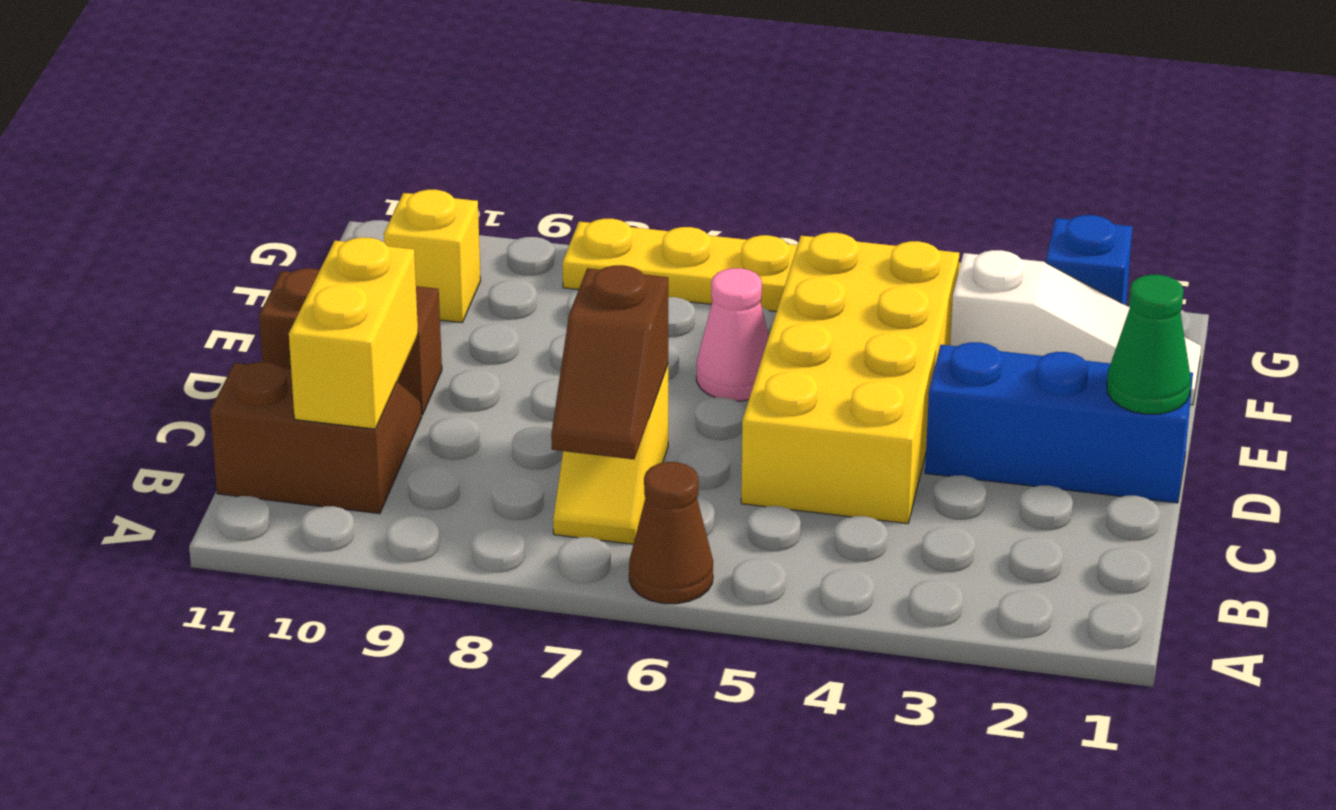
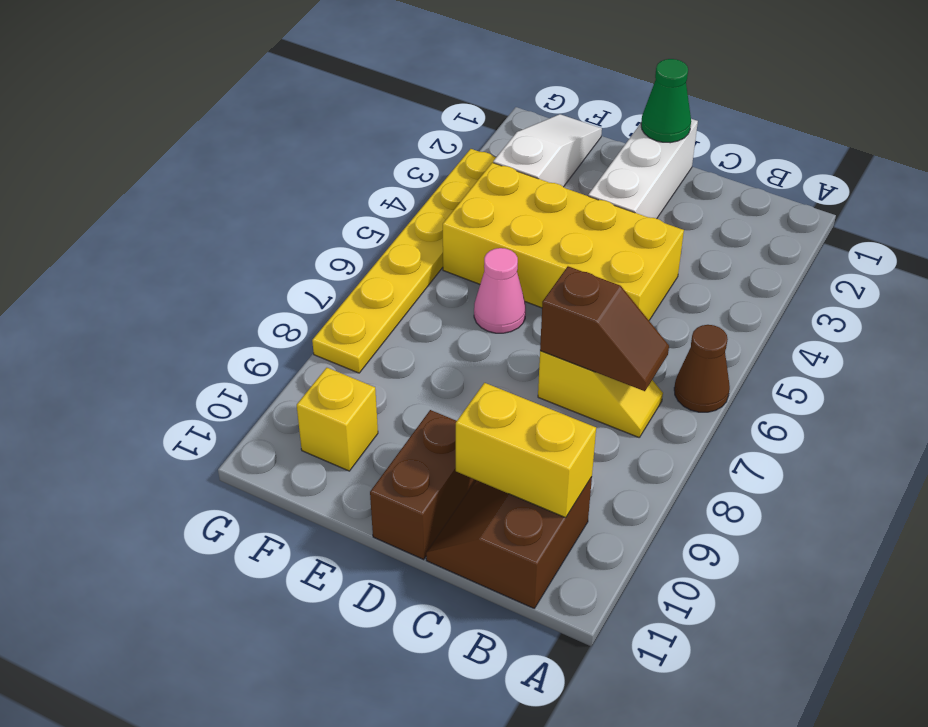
blue brick D1:D3 level 1 -> white brick D1:D3 level 1
blue brick G2 level 1 -> none

